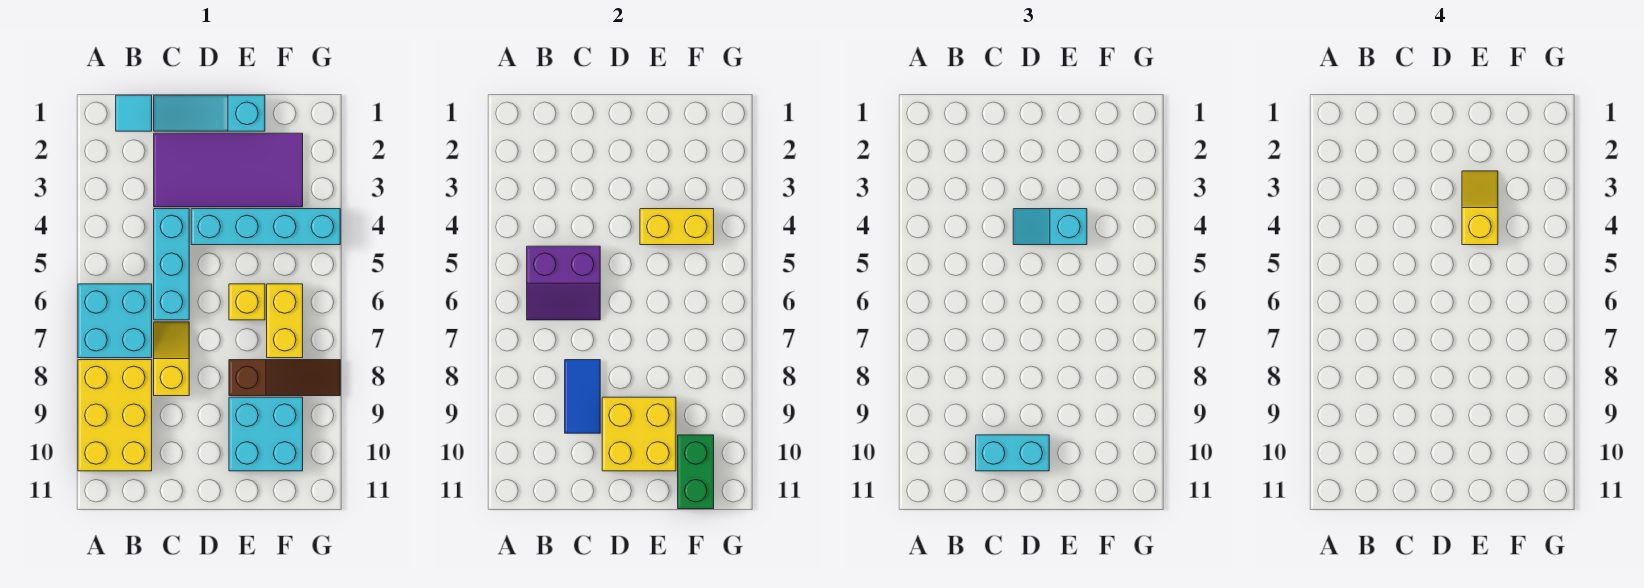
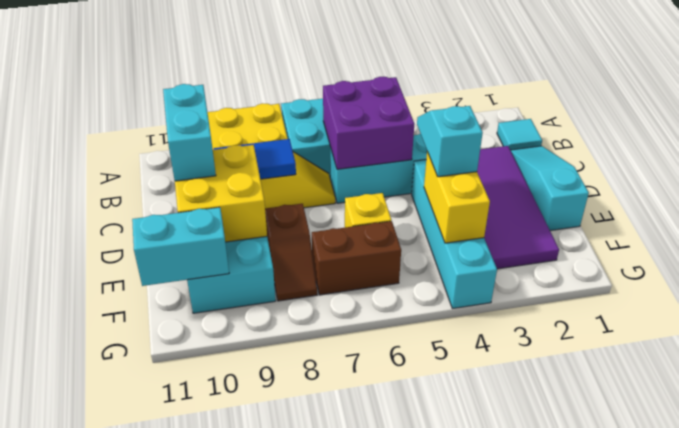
purple slope B5:C6 level 2 top 5 -> purple brick B5:C6 level 2
yellow slope E3:E4 level 4 top 4 -> none
brown slope E8:G8 level 1 top E -> brown slope E8:F8 level 1 top E
yellow brick F6:F7 level 1 -> brown brick F6:F7 level 1
green brick F10:F11 level 2 -> cyan brick F10:F11 level 2

